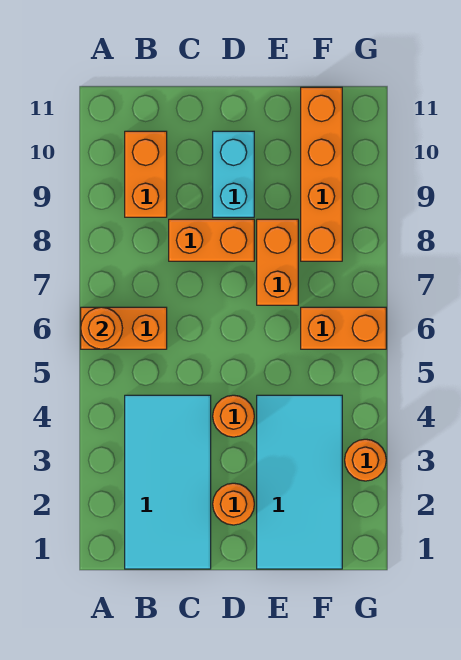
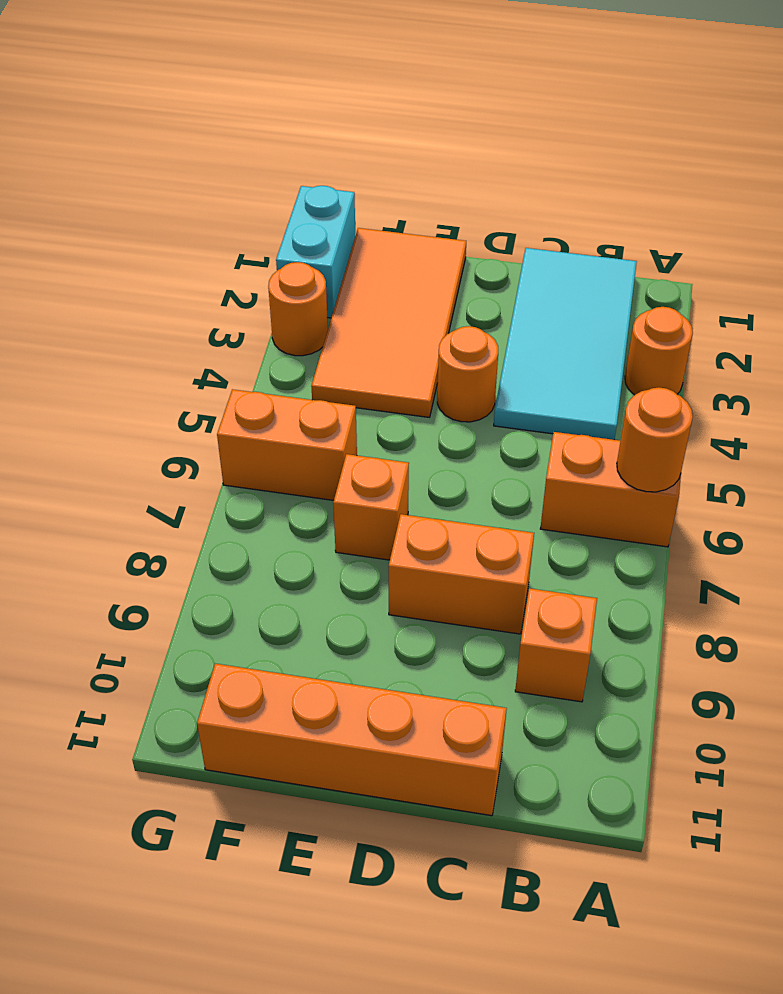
orange brick B9:B10 level 1 -> orange brick B9 level 1
orange round brick D2 level 1 -> orange round brick A3 level 1
cyan brick D9:D10 level 1 -> cyan brick G1:G2 level 1
cyan tile E1:F4 level 1 -> orange tile E1:F4 level 1
orange brick E7:E8 level 1 -> orange brick E7 level 1
orange brick F8:F11 level 1 -> orange brick C11:F11 level 1

